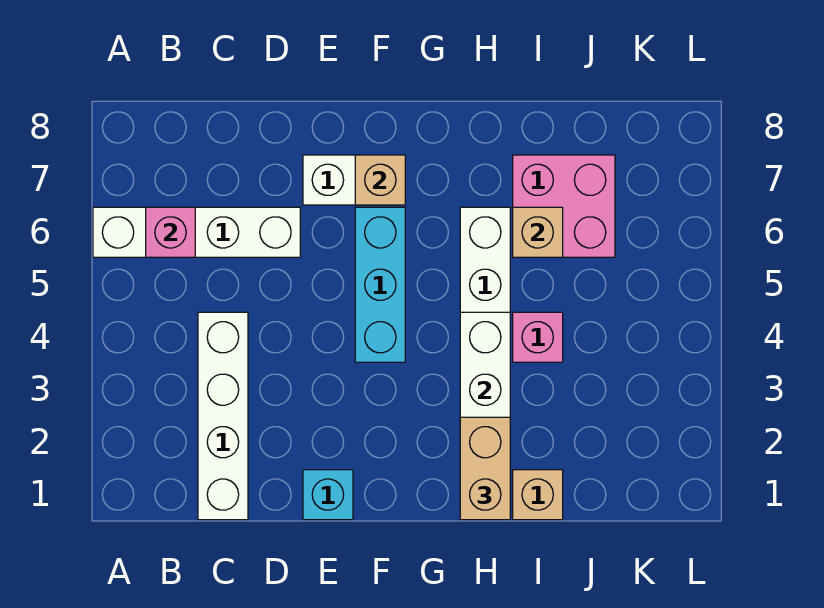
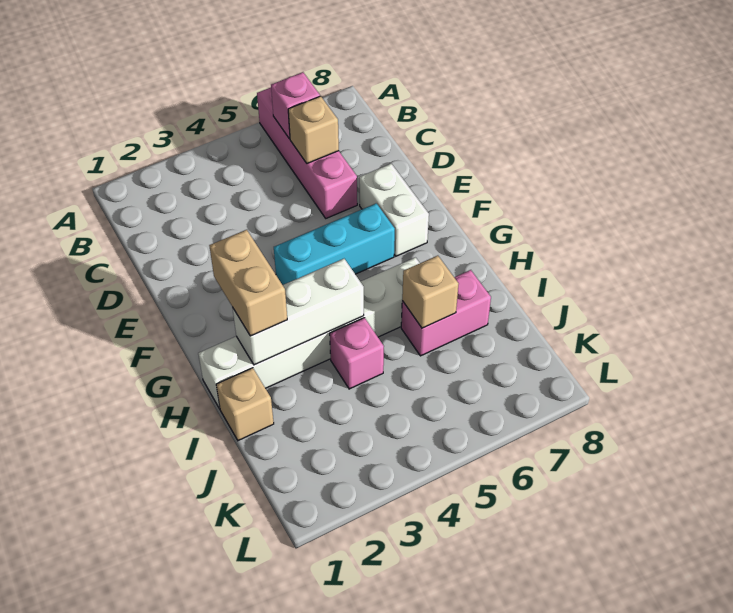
white brick A6:D6 level 1 -> pink brick A6:D6 level 1
white brick C1:C4 level 1 -> none
cyan brick E1 level 1 -> none
tan brick F7 level 2 -> tan brick C6 level 2
tan brick H1:H2 level 3 -> tan brick G2:H2 level 3
pink brick I6:J7 level 1 -> pink brick I6:I7 level 1

